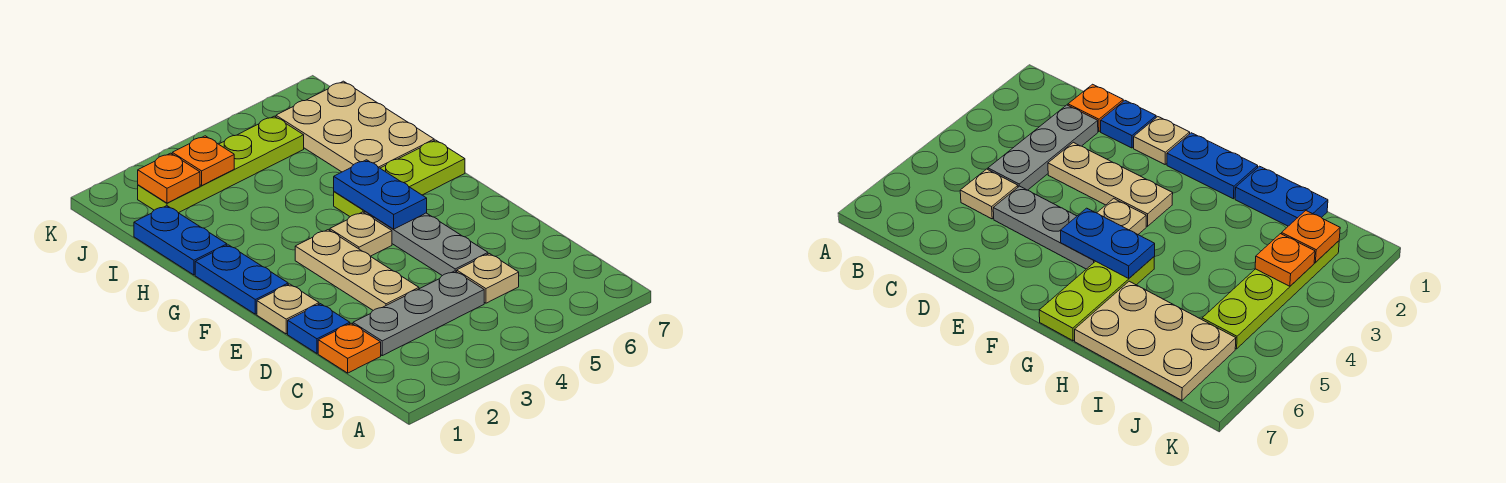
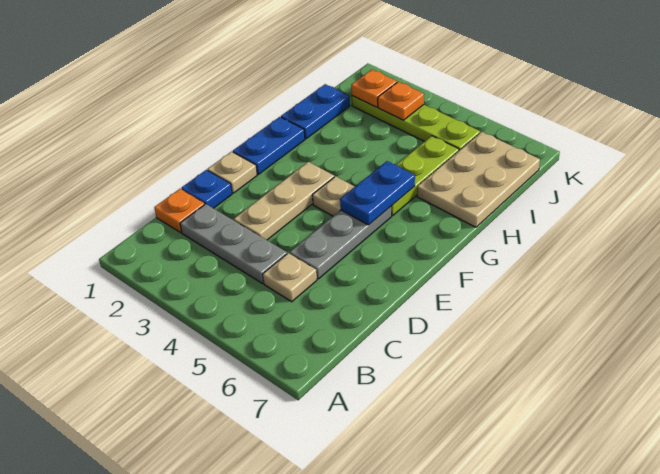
lime plate G5:G7 level 1 -> lime plate G5:I5 level 1

